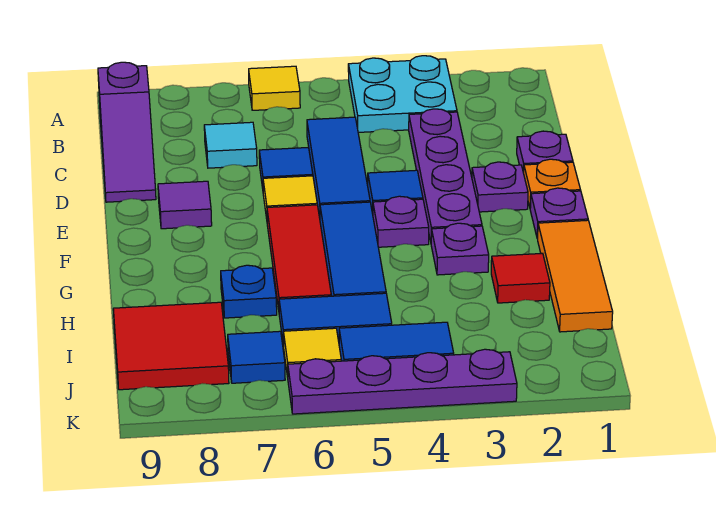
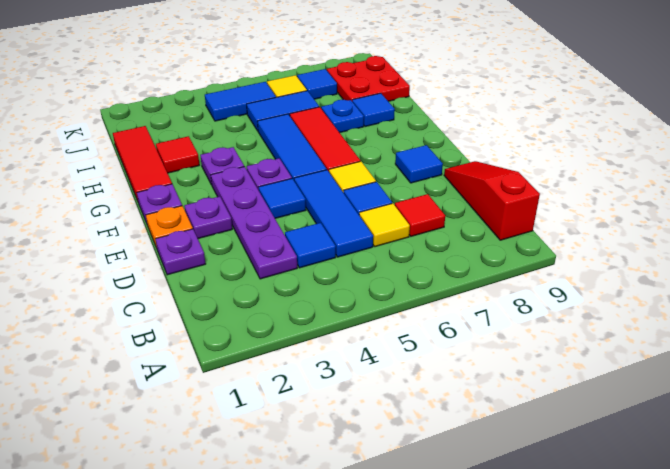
cyan plate A3:B4 level 1 -> none
yellow tile A6 level 1 -> yellow tile C6 level 1
purple slope B9:D9 level 1 top B -> red slope B9:D9 level 1 top B
none -> blue tile C4 level 1
cyan tile C7 level 1 -> red tile C7 level 1
purple tile E8 level 1 -> blue tile E8 level 1
orange tile G1:I1 level 1 -> red tile G1:I1 level 1
none -> blue tile H8 level 1
red tile I8:J9 level 1 -> red plate I8:J9 level 1
purple plate K3:K6 level 1 -> none

